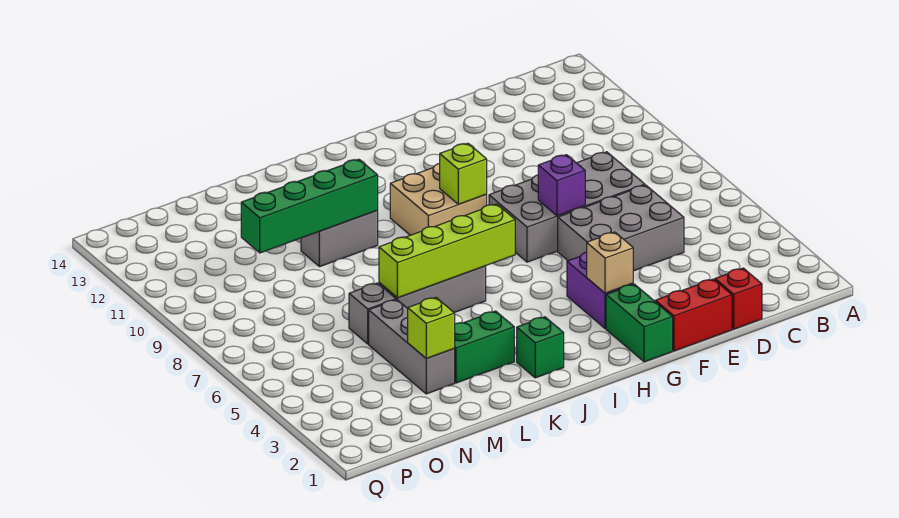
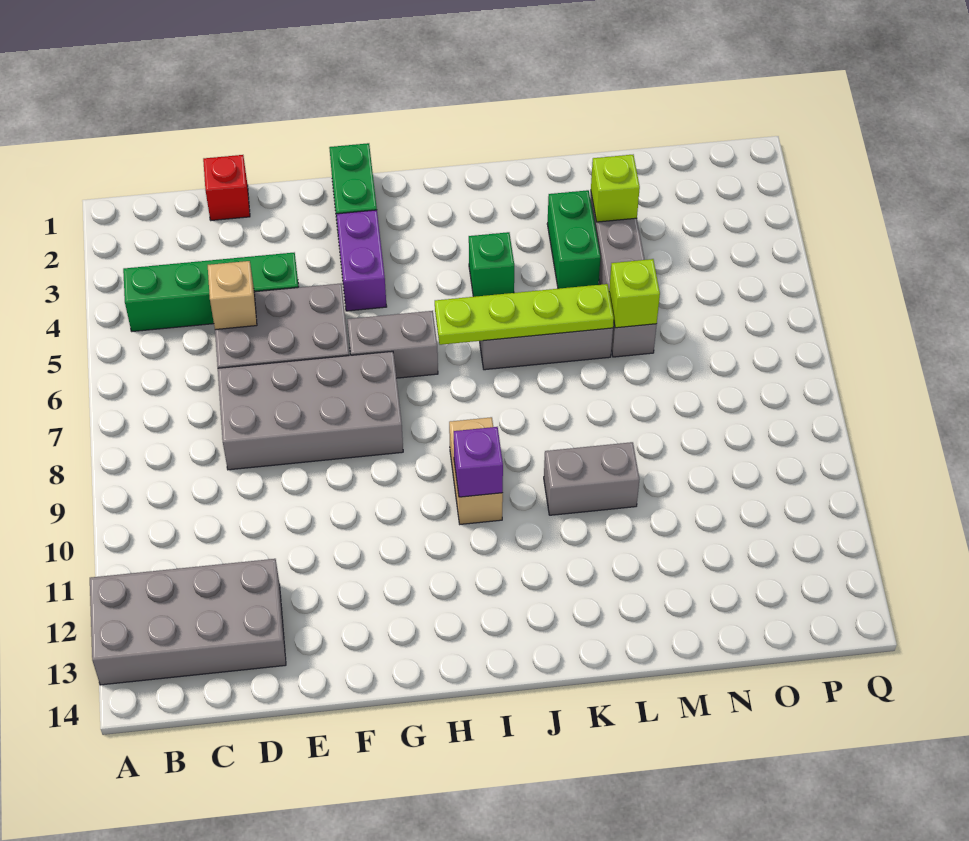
none -> grey brick A12:D13 level 1
red brick E1:F1 level 1 -> none
purple brick F7 level 2 -> purple brick I10 level 2
tan brick G3 level 2 -> tan brick D5 level 2
none -> grey brick G6:H6 level 1
tan brick H9:I10 level 1 -> tan brick I9:I10 level 1
lime brick H9 level 2 -> lime brick M6 level 2
lime brick I6:L6 level 2 -> lime plate I6:L6 level 2
green brick J2 level 1 -> green brick J4 level 1
green brick K3:L3 level 1 -> green brick L3:L4 level 1
green brick K10:N10 level 2 -> green brick B4:E4 level 1

